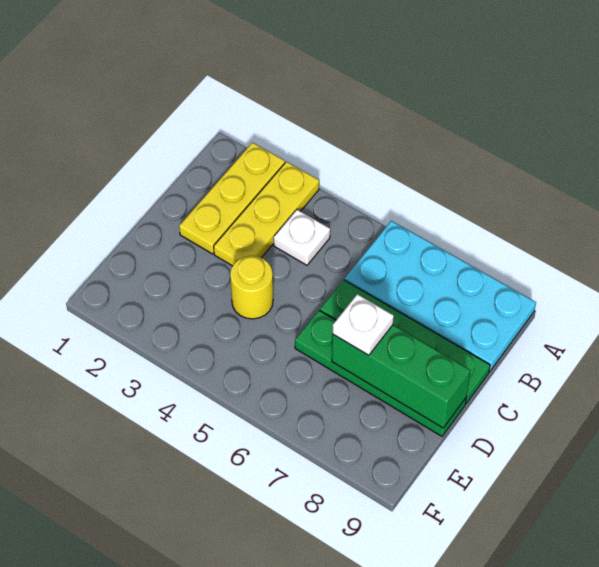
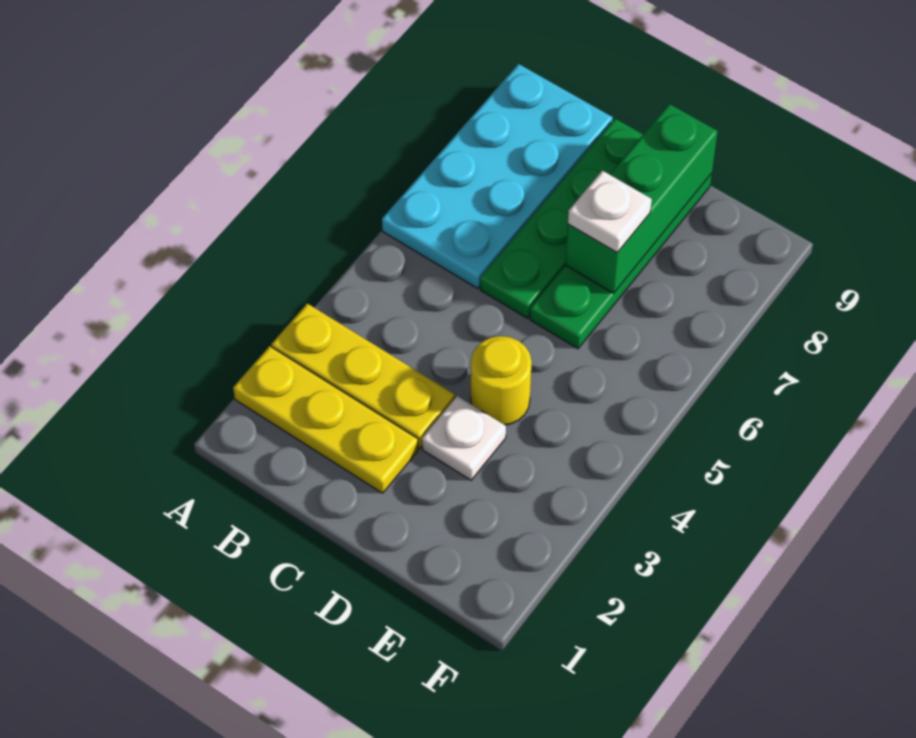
white plate B4 level 1 -> white plate D3 level 1

